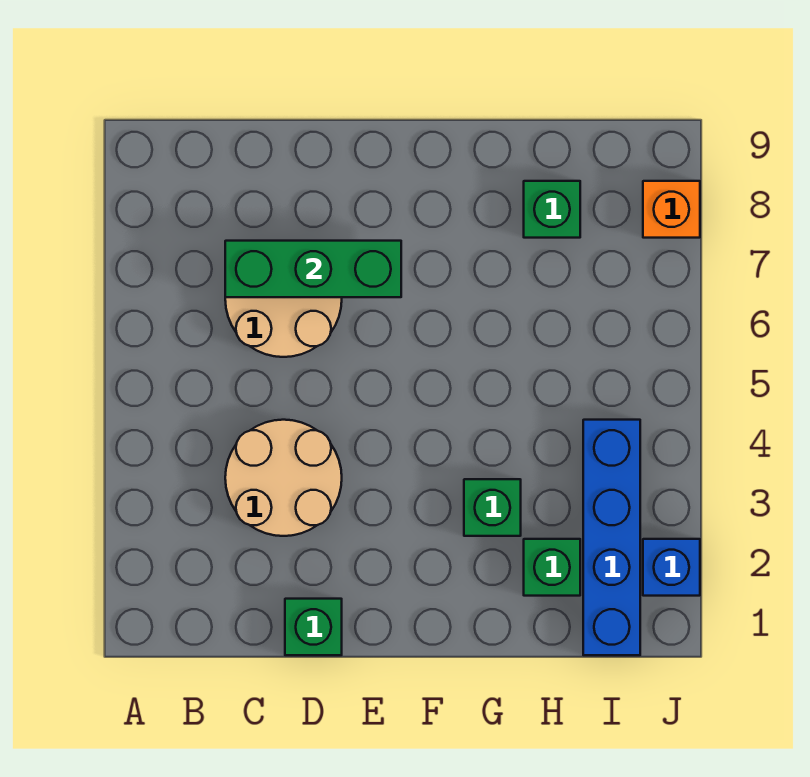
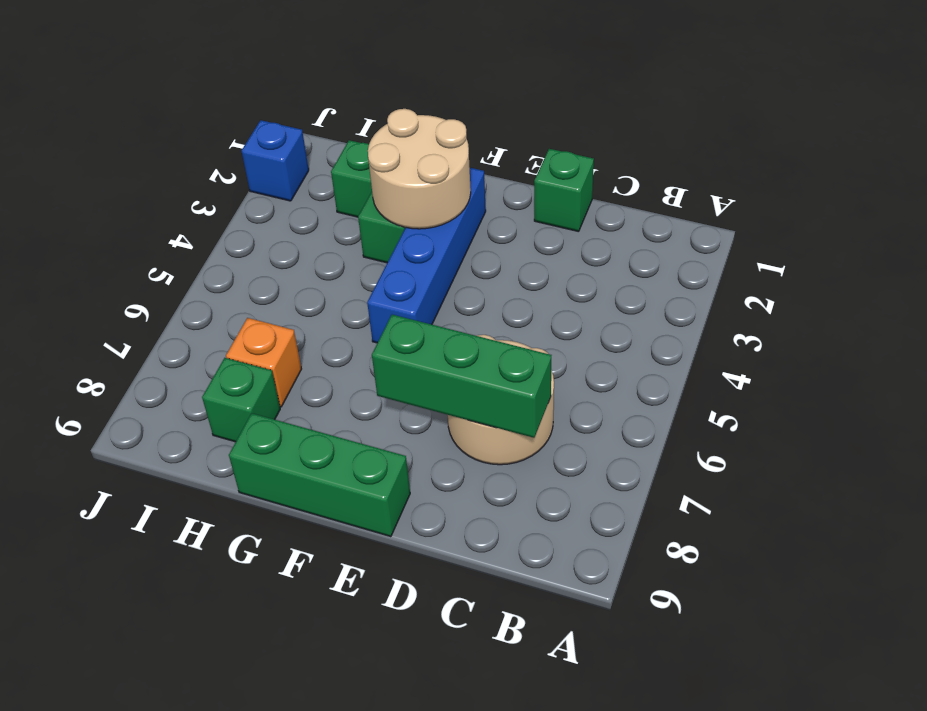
tan round brick C3:D4 level 1 -> tan round brick F2:G3 level 2
none -> green brick E9:G9 level 1
blue brick I1:I4 level 1 -> blue brick F2:F5 level 1
orange brick J8 level 1 -> orange brick H7 level 1

